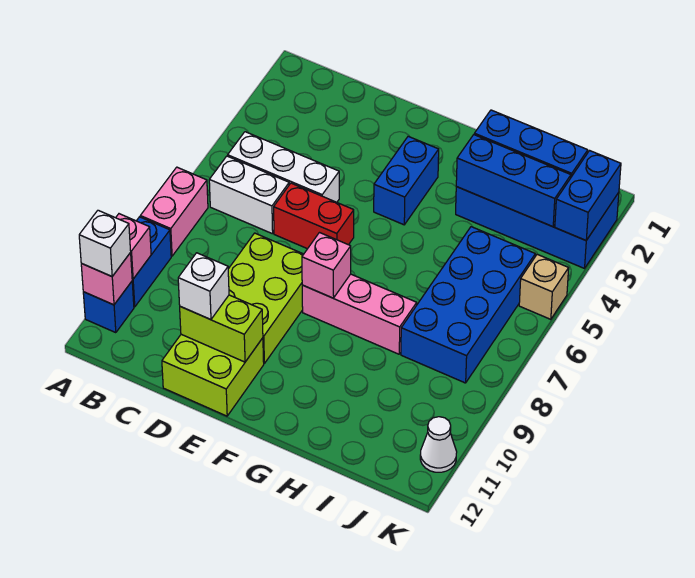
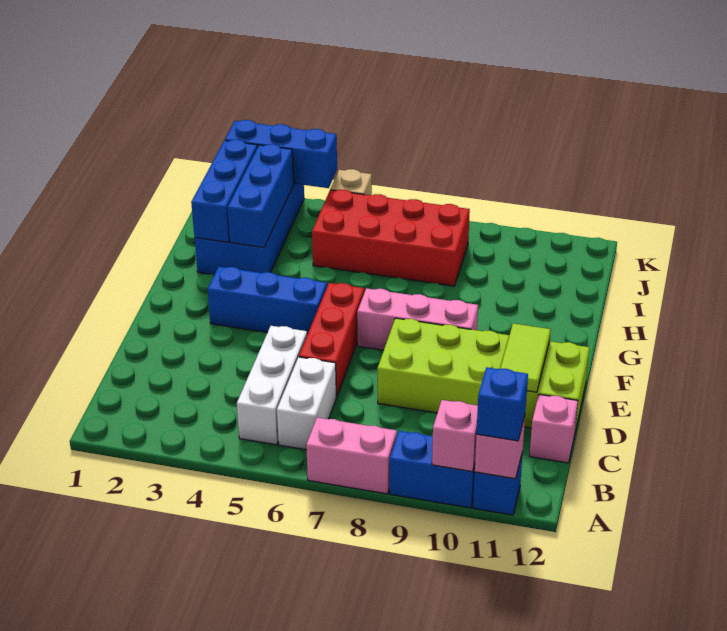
white brick A11 level 3 -> blue brick A11 level 3
red brick D6:E6 level 1 -> red brick D6:F6 level 1
lime brick D11:E11 level 2 -> lime tile D11:E11 level 2
white brick D11 level 3 -> none
blue brick F3:F4 level 1 -> blue brick F3:F5 level 1
pink brick F8:H8 level 1 -> pink brick F7:F9 level 1
pink brick F8 level 2 -> pink brick C12 level 1
blue brick I5:J8 level 1 -> red brick I5:J8 level 1
blue brick K2:K3 level 2 -> blue brick K2:K4 level 2
white cone K11 level 1 -> none

